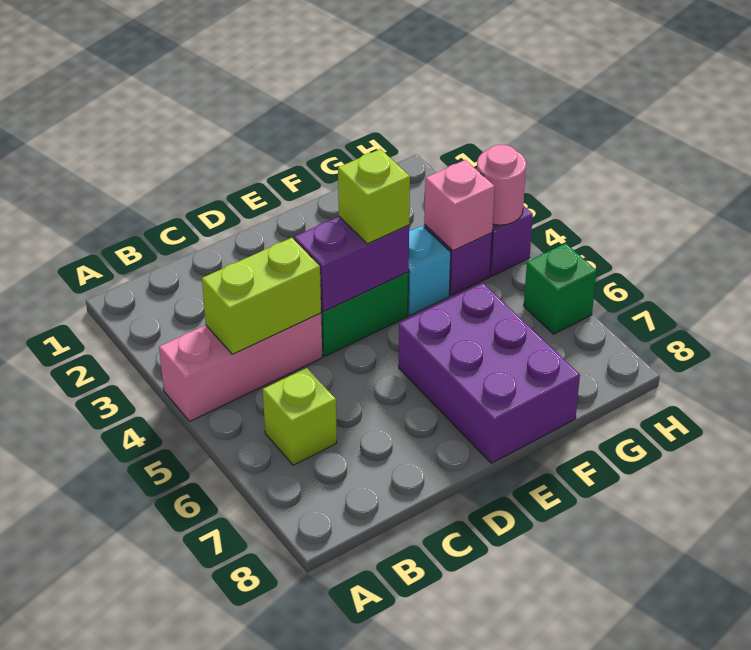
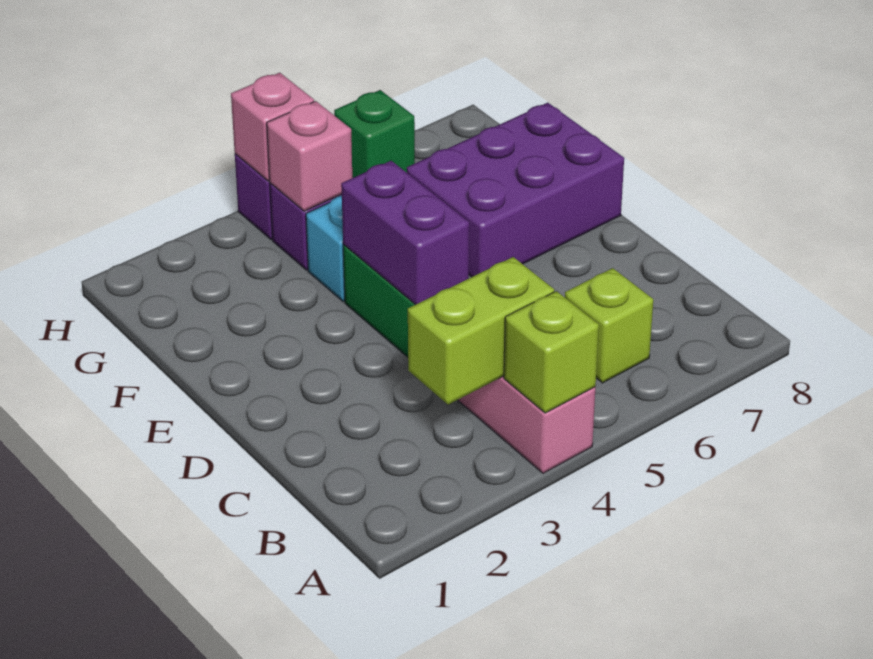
lime brick B4:C4 level 2 -> lime brick B3:B4 level 2
lime brick E4 level 3 -> lime brick A4 level 2
pink round brick H4 level 2 -> pink brick H4 level 2

